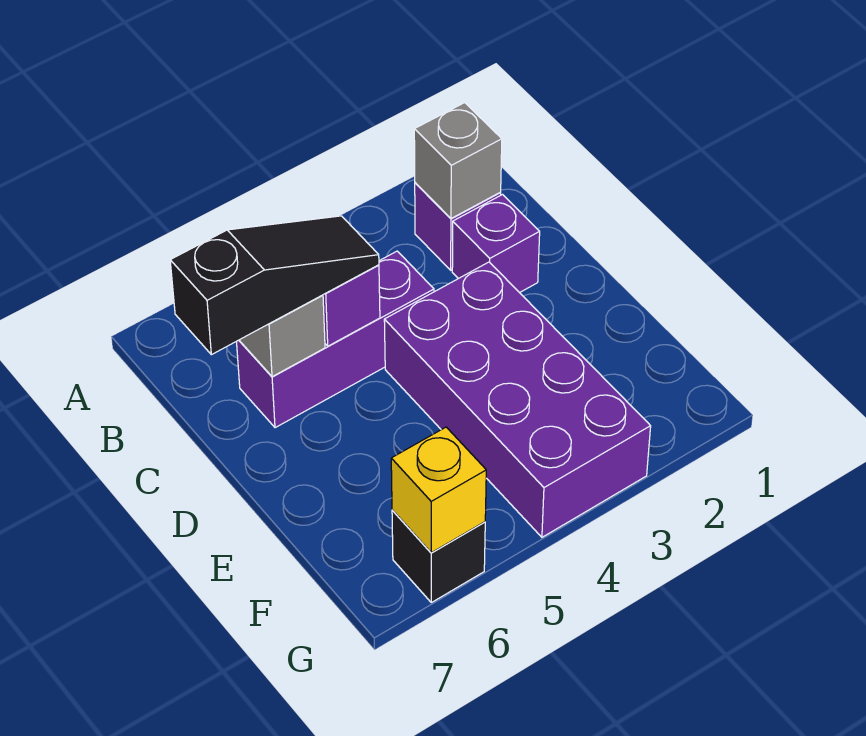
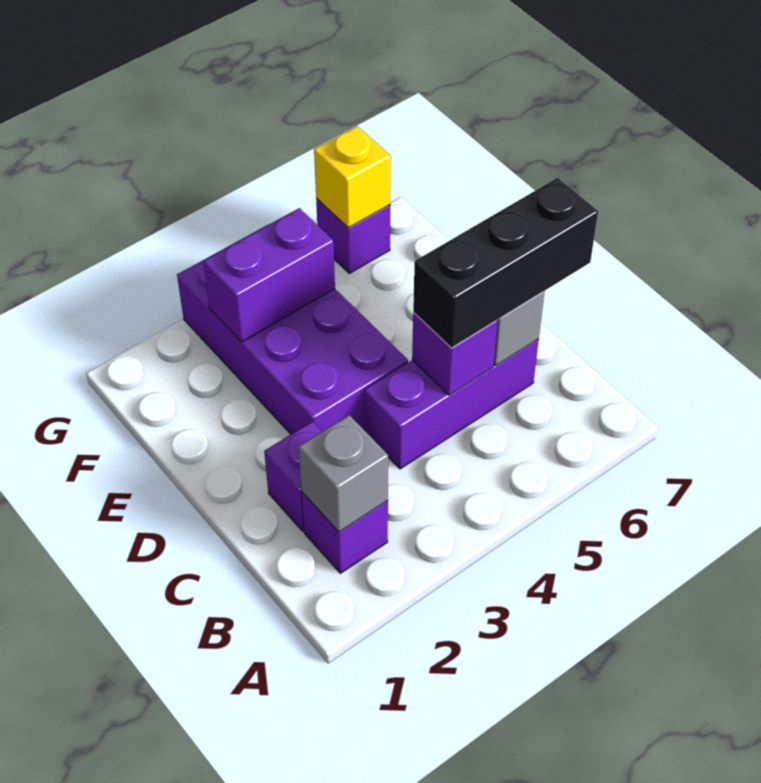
black slope C5:C7 level 3 top 7 -> black brick C5:C7 level 3
none -> purple brick F3:F4 level 2
black brick G6 level 1 -> purple brick G6 level 1

